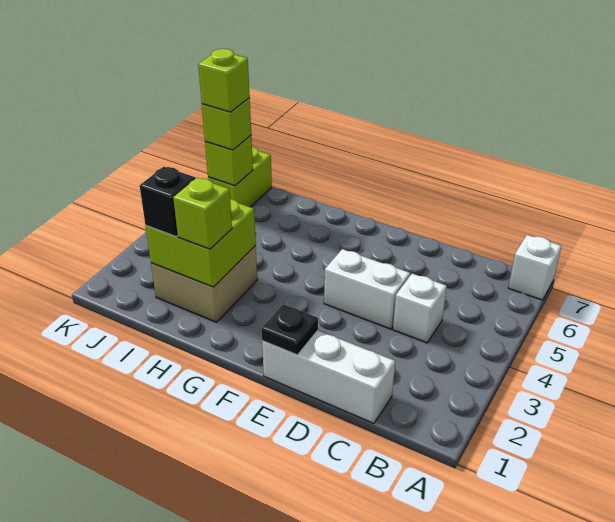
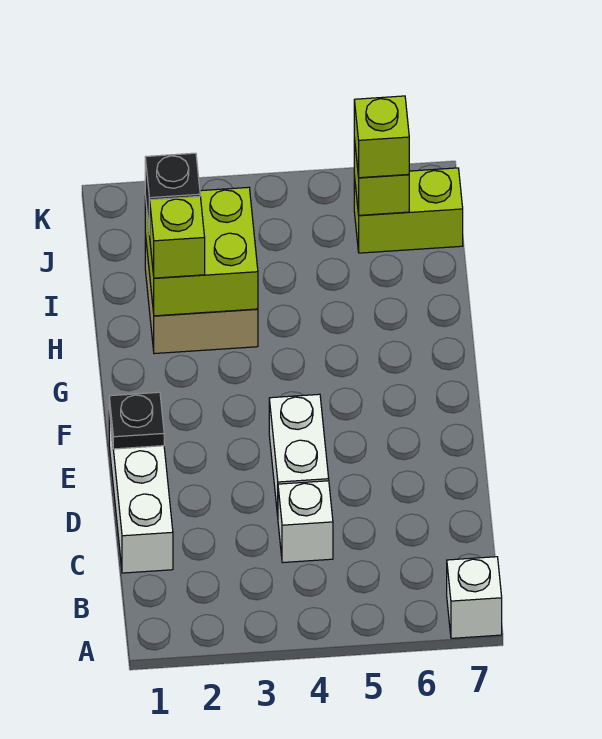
lime brick J6 level 4 -> none

